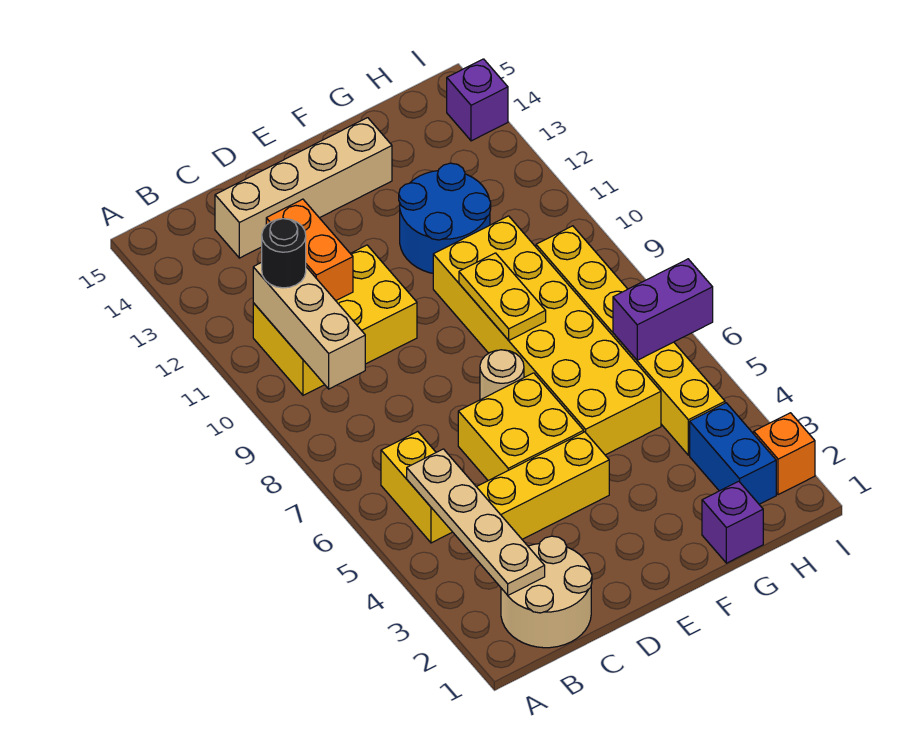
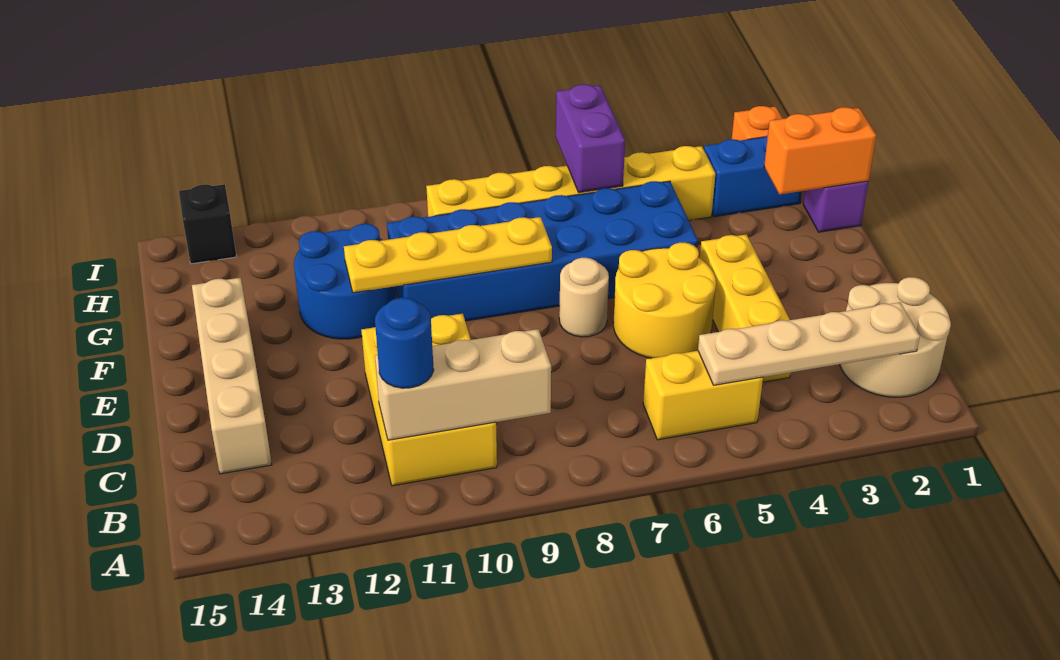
black round brick B11 level 3 -> blue round brick B11 level 3
orange brick C11:C12 level 2 -> orange brick G1:G2 level 2
yellow brick D5:E6 level 1 -> yellow round brick D5:E6 level 1
yellow brick F5:G10 level 1 -> blue brick F5:G10 level 1
yellow plate F8:F9 level 2 -> yellow plate F8:F11 level 2
purple brick I14 level 1 -> black brick I14 level 1

